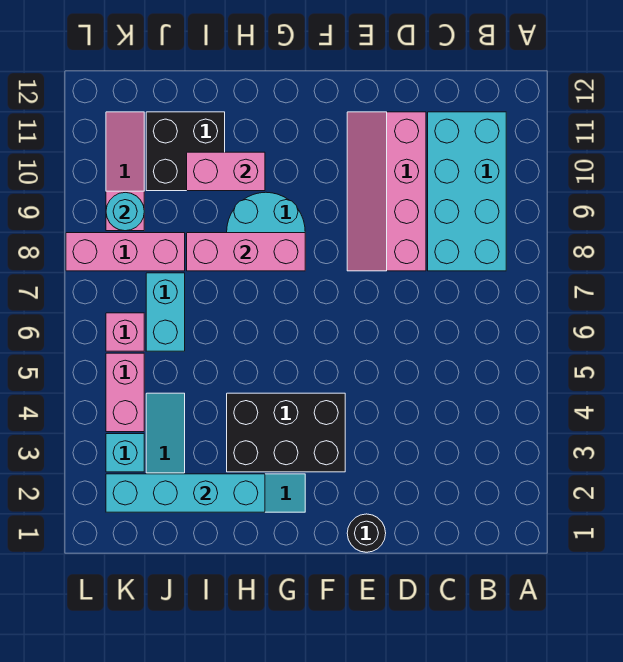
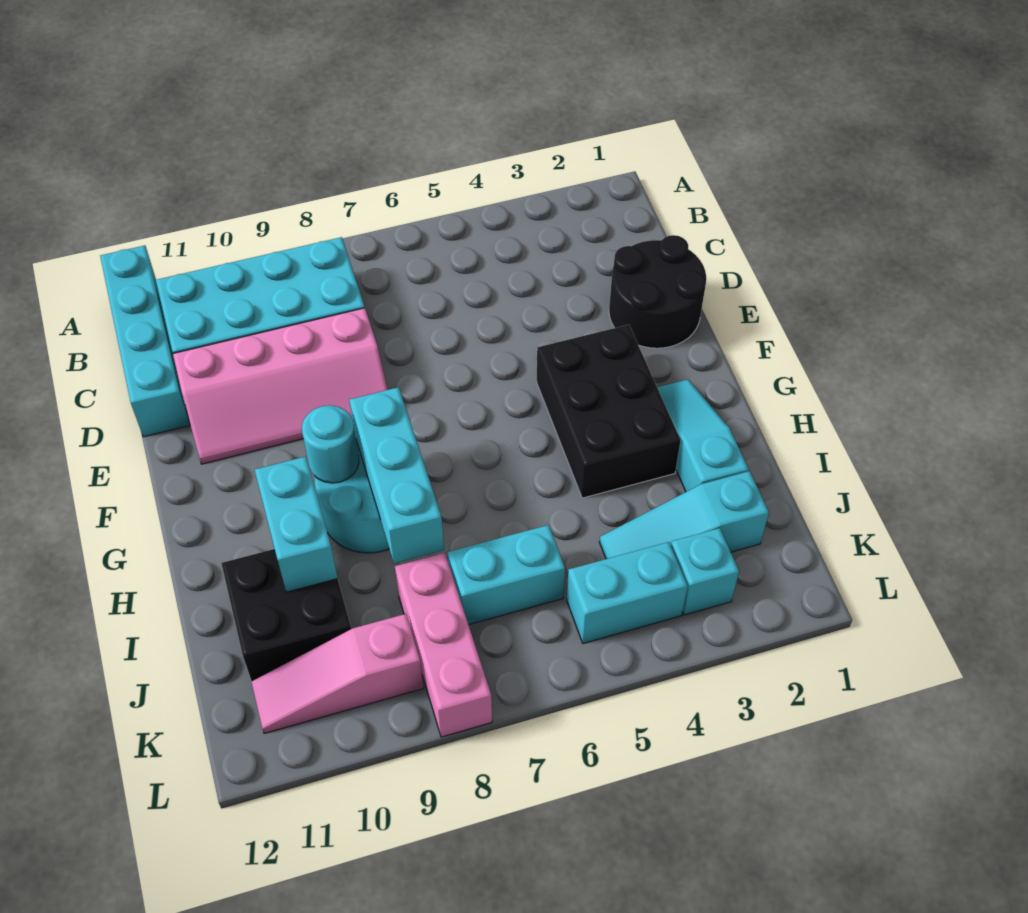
black round brick E1 level 1 -> black round brick D1:E2 level 1
pink brick G8:I8 level 2 -> cyan brick G8:I8 level 2
cyan brick H2:K2 level 2 -> cyan brick A12:D12 level 1
pink brick H10:I10 level 2 -> cyan brick H10:I10 level 2
pink brick K4:K5 level 1 -> cyan brick K4:K5 level 1
pink brick K6 level 1 -> none
cyan round brick K9 level 2 -> cyan round brick G9 level 2

